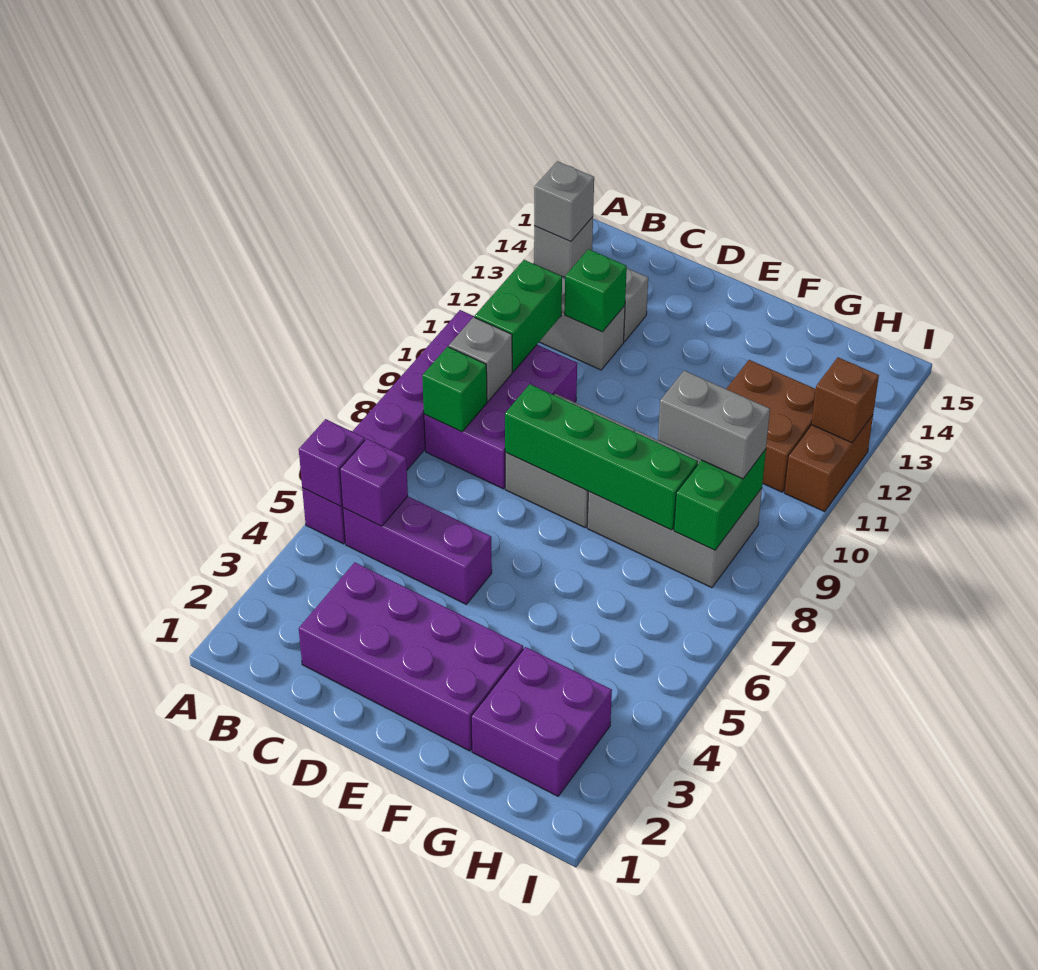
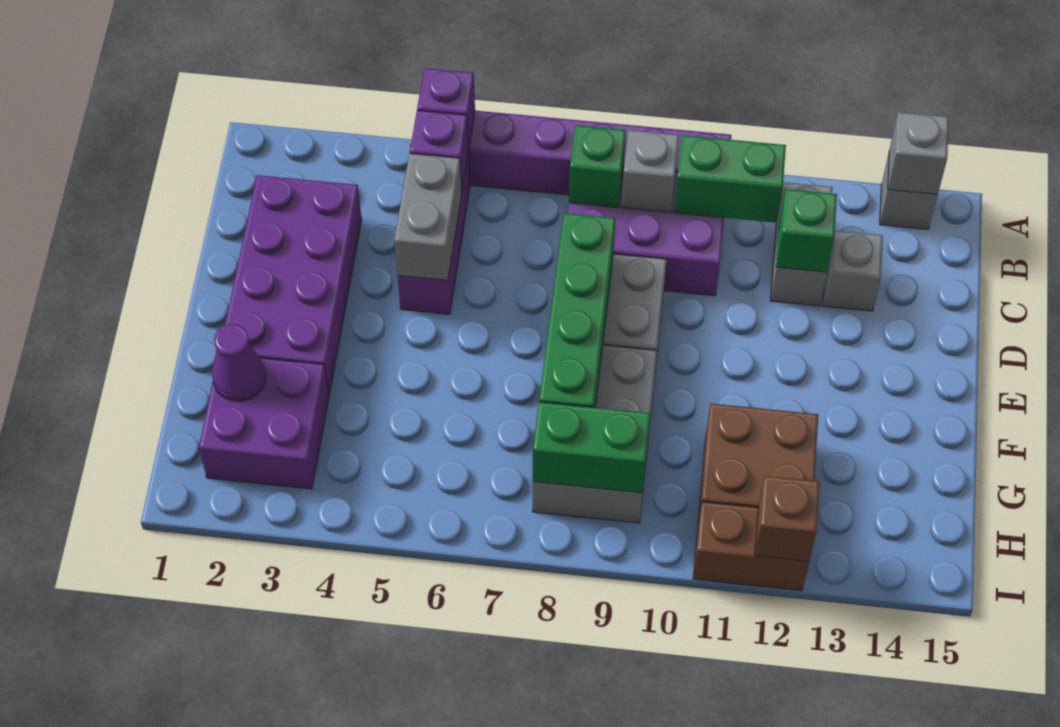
none -> purple cone G2 level 2
grey brick G9:H9 level 3 -> grey brick C5:D5 level 2

